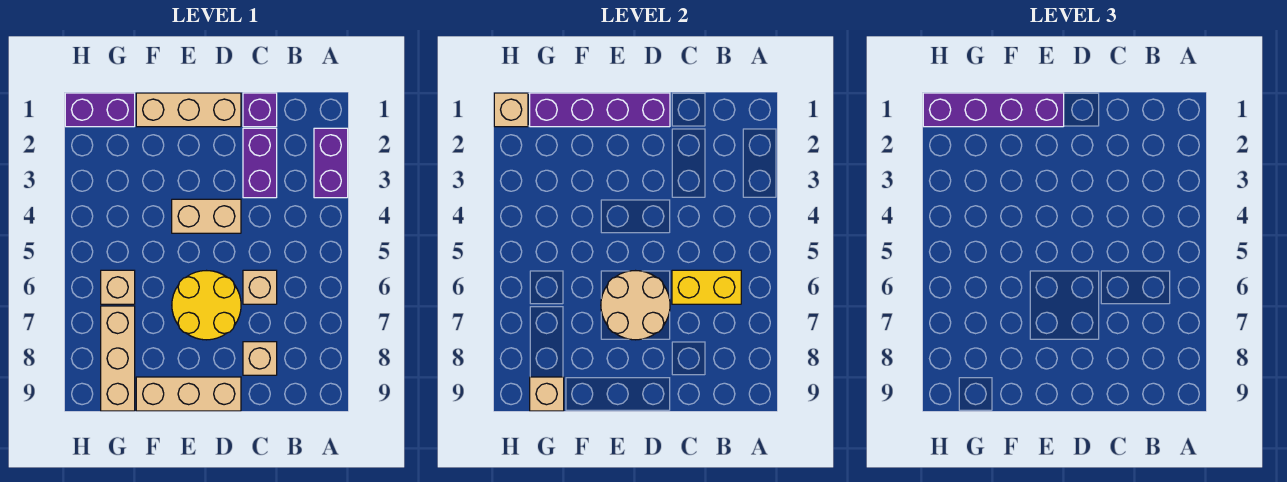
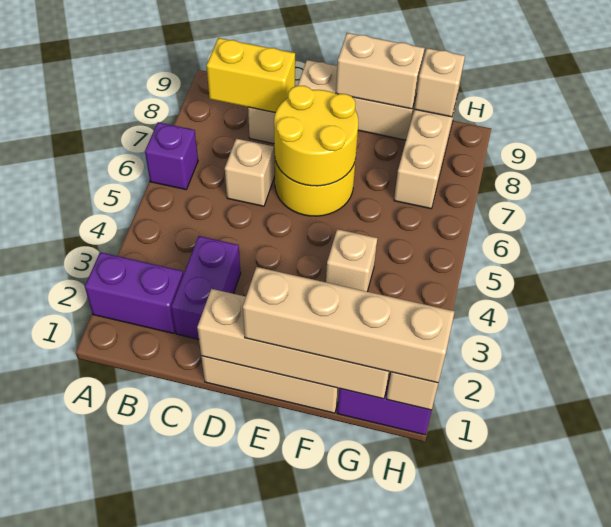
purple brick A2:A3 level 1 -> purple brick A2:B2 level 1
yellow brick B6:C6 level 2 -> yellow brick B8:C8 level 2
purple brick C1 level 1 -> purple brick A6 level 1
purple brick D1:G1 level 2 -> tan brick D1:G1 level 2
tan brick D4:E4 level 1 -> tan brick E9:F9 level 2
tan round brick D6:E7 level 2 -> yellow round brick D6:E7 level 2
purple brick E1:H1 level 3 -> tan brick E1:H1 level 3
tan brick G6 level 1 -> tan brick F4 level 1

